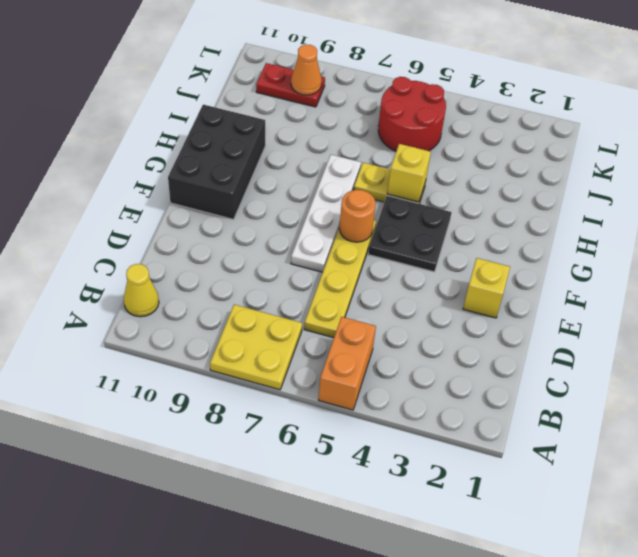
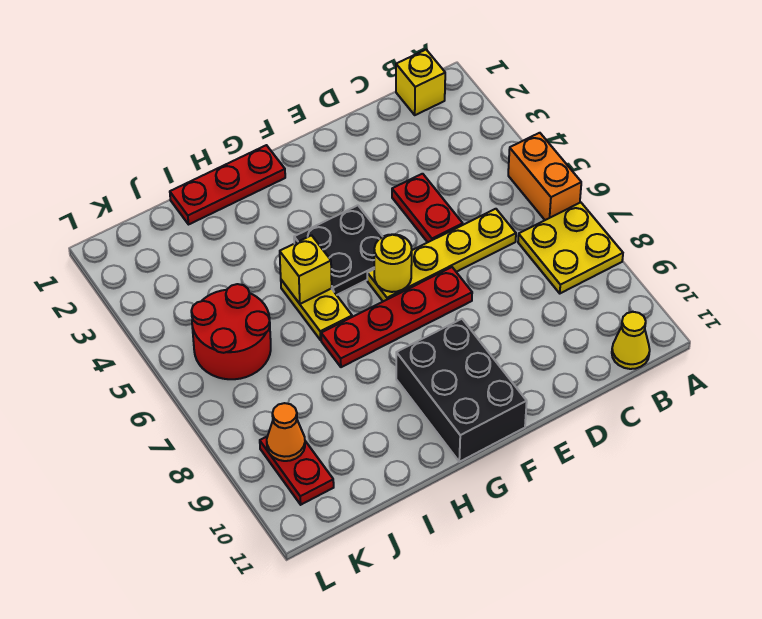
orange brick A5:B5 level 1 -> orange brick A5:A6 level 1
none -> red plate D4:D5 level 1
yellow brick E2 level 1 -> yellow brick B1 level 1
white plate E7:H7 level 1 -> red plate E7:H7 level 1
orange round brick F6 level 2 -> yellow round brick F6 level 2
black brick F10:H11 level 1 -> black brick F9:G11 level 1
none -> red plate G1:I1 level 1

